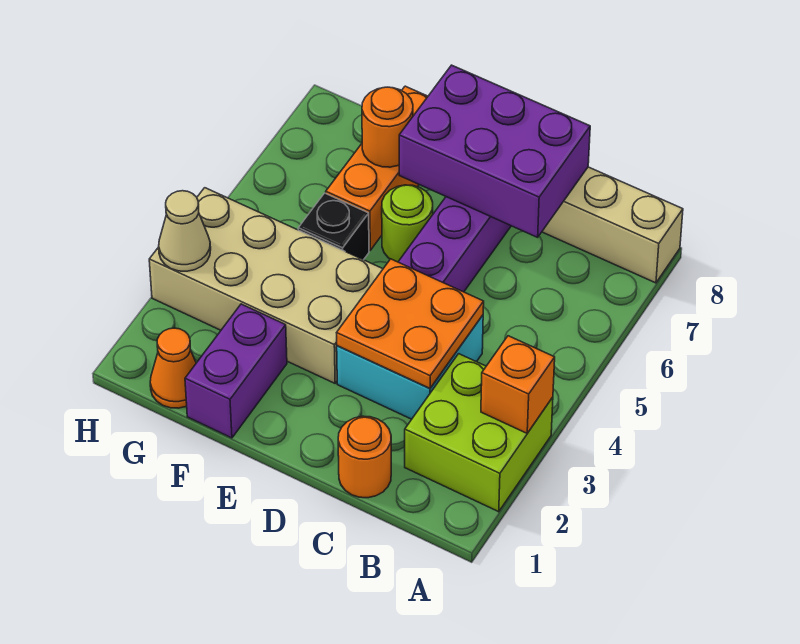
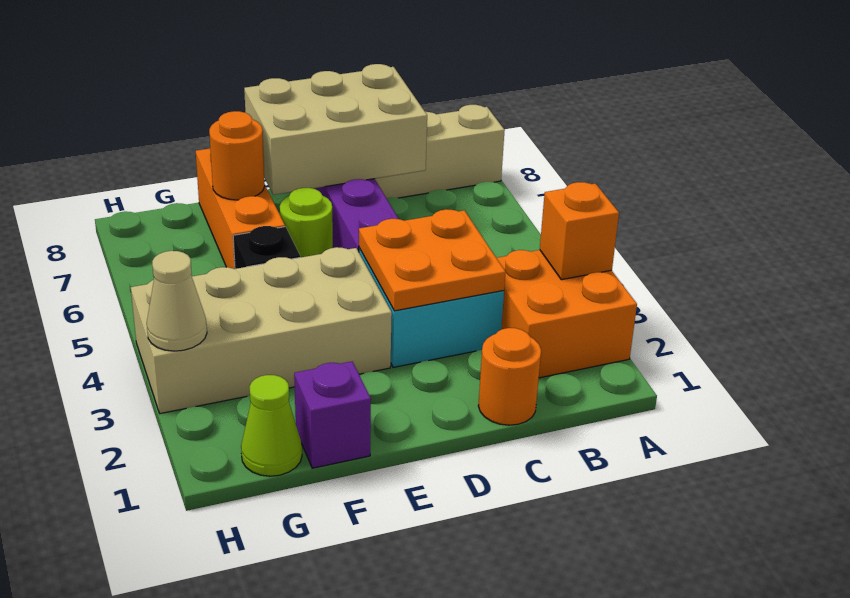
lime brick A2:B3 level 1 -> orange brick A2:B3 level 1
purple brick C7:E8 level 2 -> tan brick C7:E8 level 2
purple brick F1:F2 level 1 -> purple brick F1 level 1
orange cone G1 level 1 -> lime cone G1 level 1

